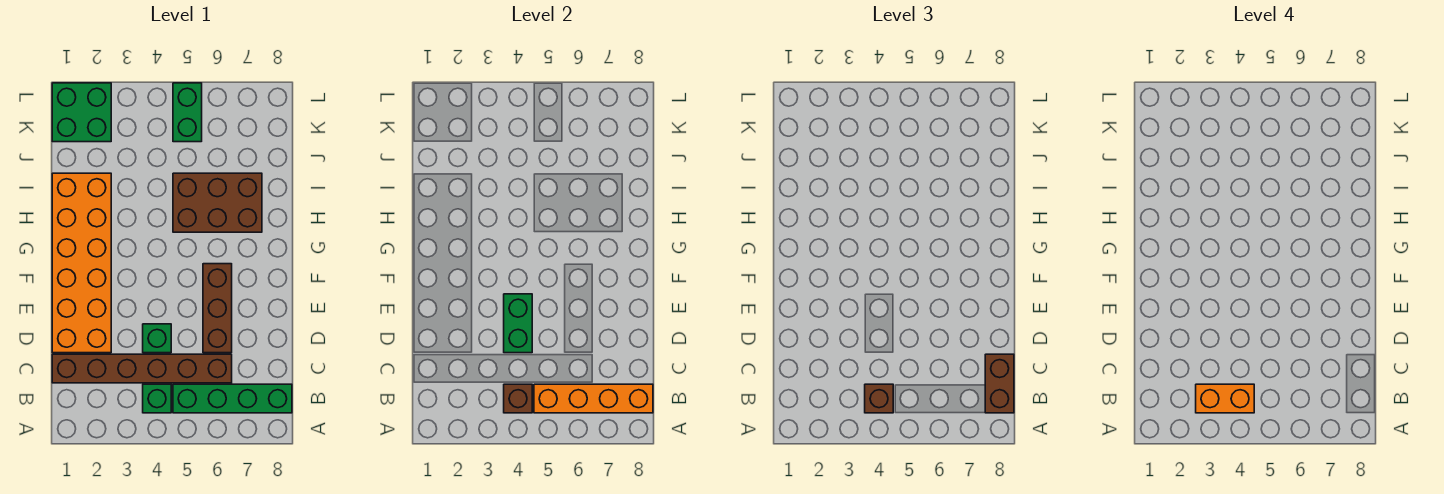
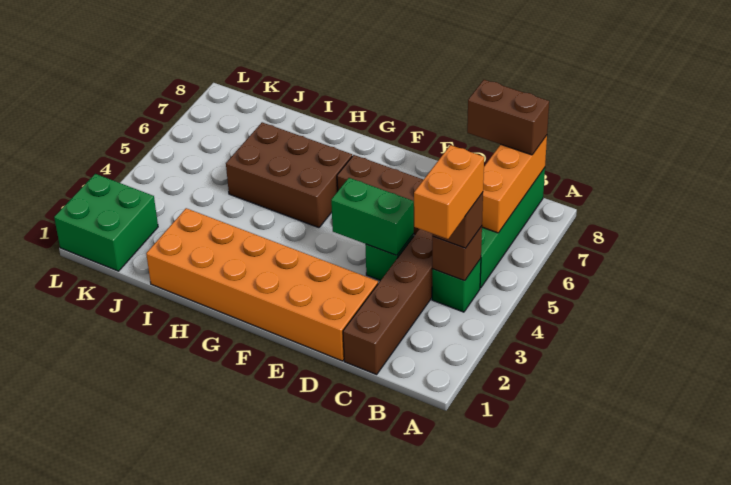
orange brick B5:B8 level 2 -> orange brick B6:B8 level 2
brown brick H5:I7 level 1 -> brown brick G5:I6 level 1
green brick K5:L5 level 1 -> none

